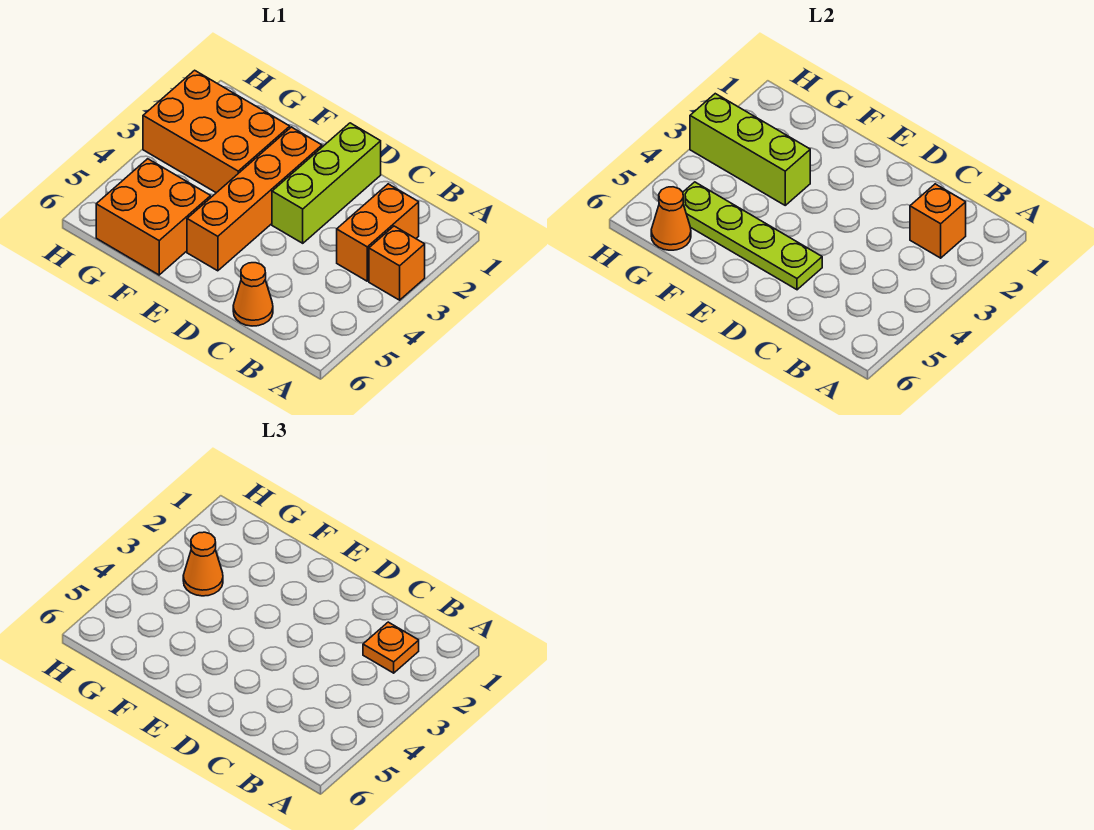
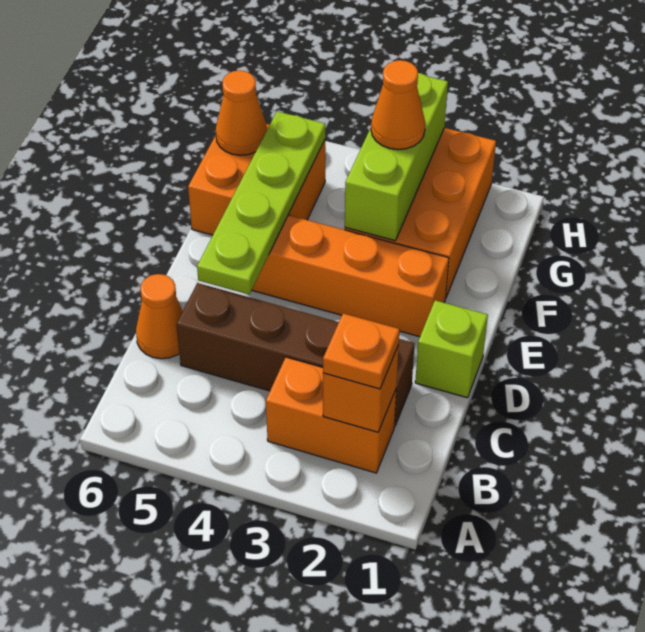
orange brick A3 level 1 -> none
none -> brown brick C2:C5 level 1
lime brick D1:D3 level 1 -> lime brick D1 level 1

